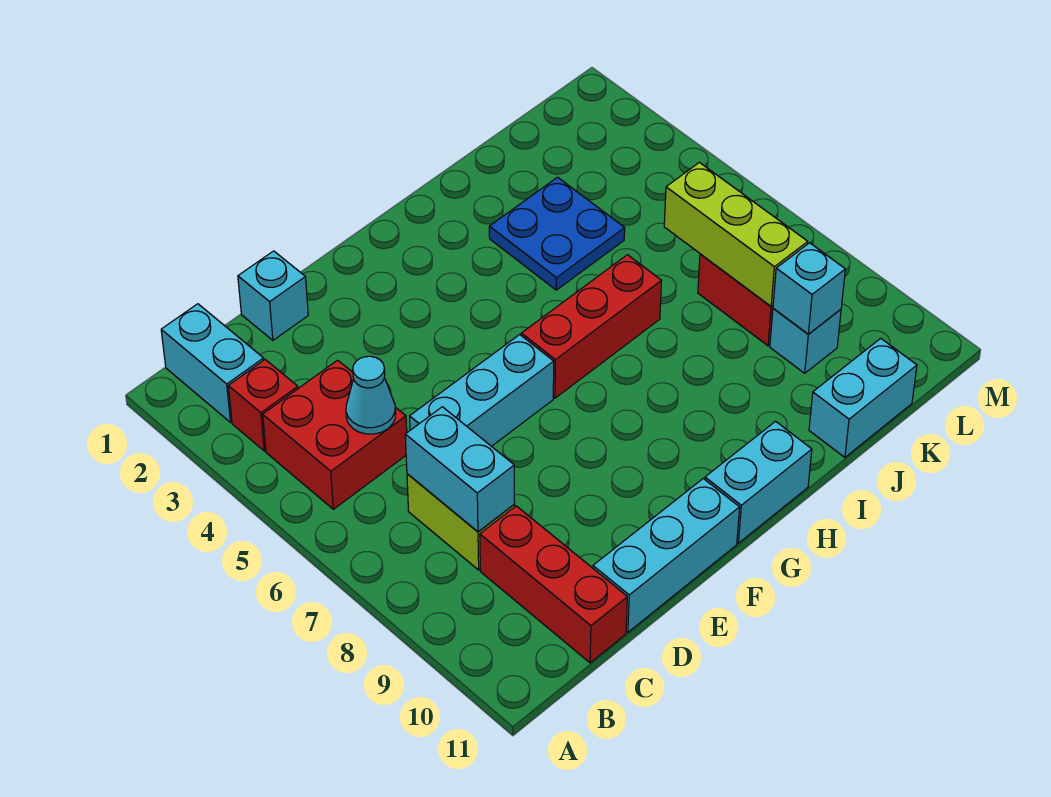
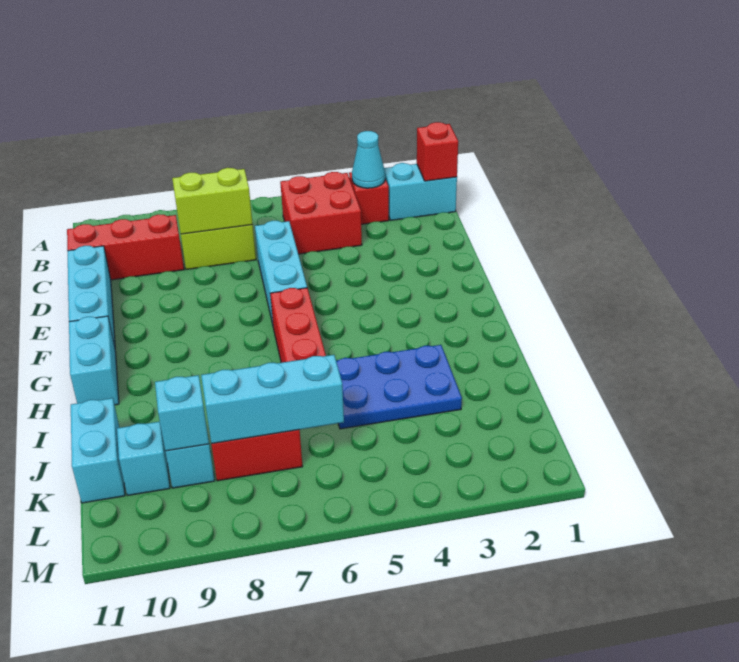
none -> red brick B1 level 2
cyan cone C5 level 2 -> cyan cone B3 level 2
cyan brick C7:C8 level 2 -> lime brick C7:C8 level 2
cyan brick D1 level 1 -> cyan brick K10 level 1
blue plate I3:J4 level 1 -> blue plate I3:J5 level 1
lime brick K6:K8 level 2 -> cyan brick K6:K8 level 2

